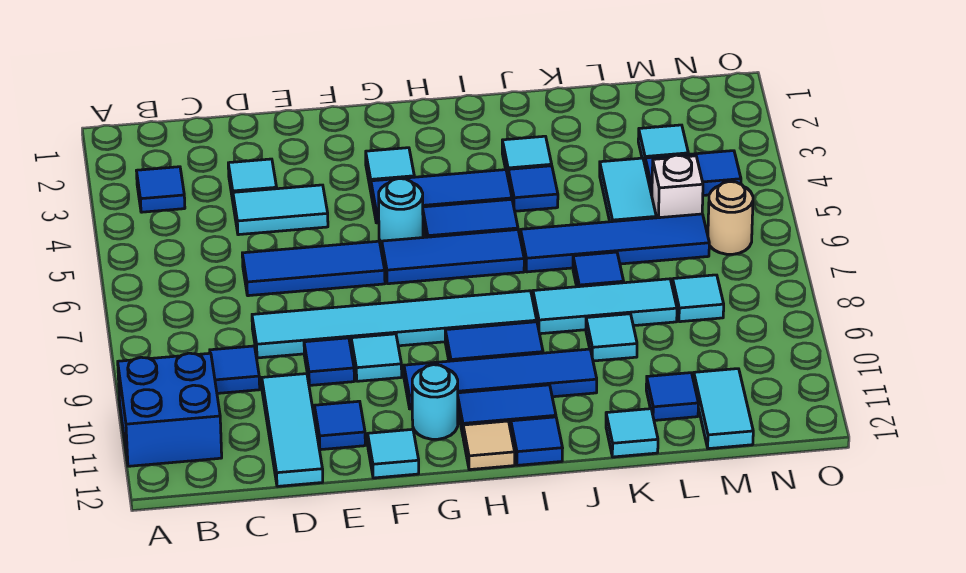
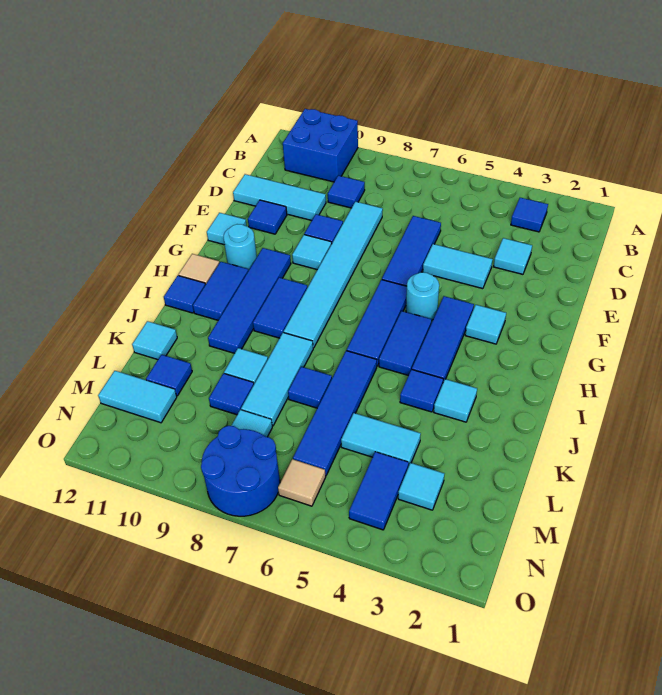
cyan tile D4:E4 level 1 -> cyan tile E4:E5 level 1
none -> blue tile L9 level 1
white brick M5 level 1 -> none
tan round brick N6 level 1 -> tan tile N6 level 1
none -> blue round brick N7:O8 level 1

